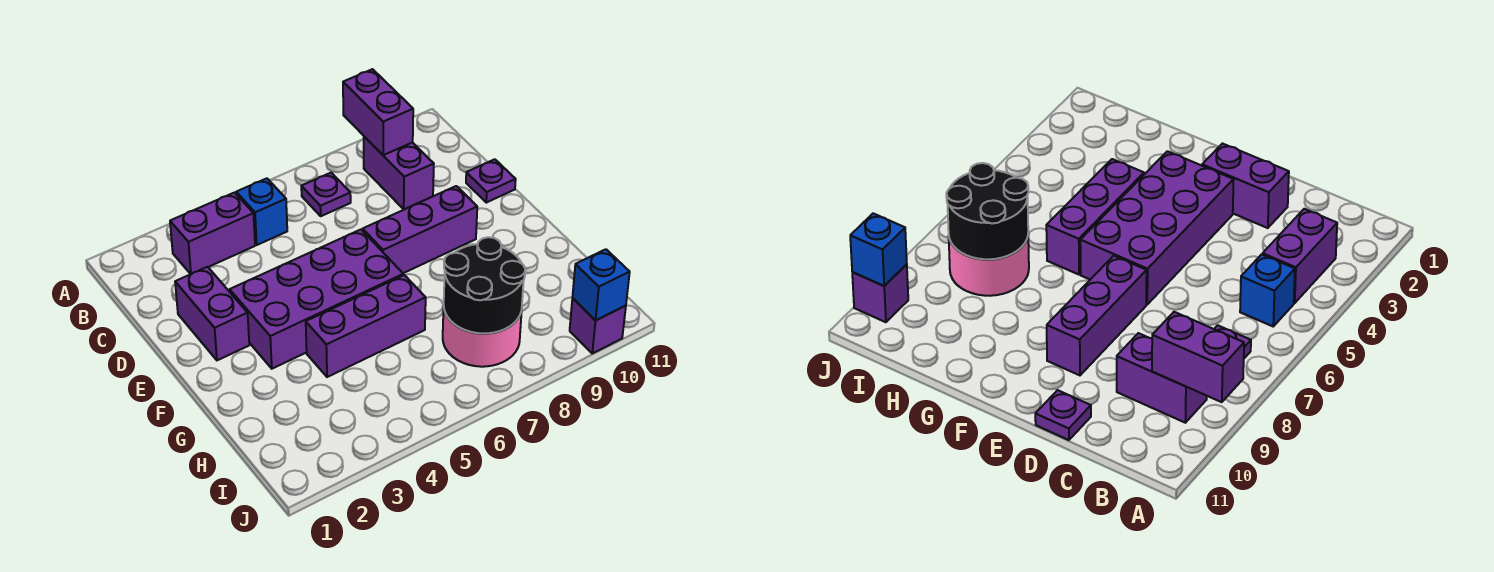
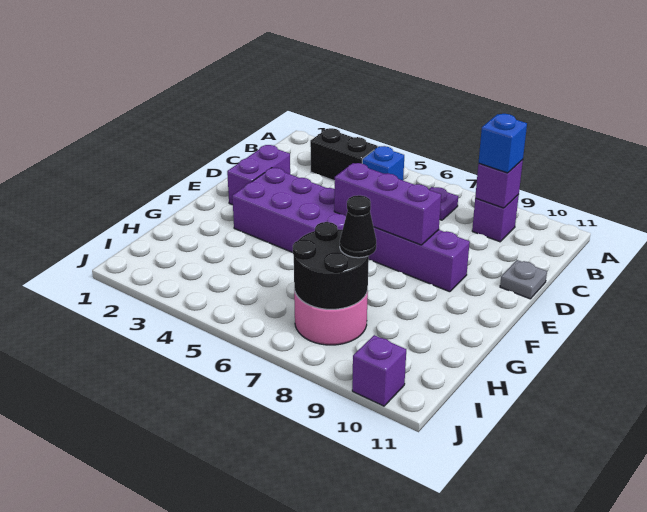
purple brick A9:B9 level 2 -> purple brick B9 level 2
purple brick B3:B4 level 1 -> black brick B3:B4 level 1
purple brick B9:C9 level 1 -> purple brick B9 level 1
purple plate D11 level 1 -> grey plate D11 level 1
purple brick G4:G6 level 1 -> purple brick E6:E8 level 2
none -> black cone H8 level 3
blue brick J10 level 2 -> blue brick B9 level 3

